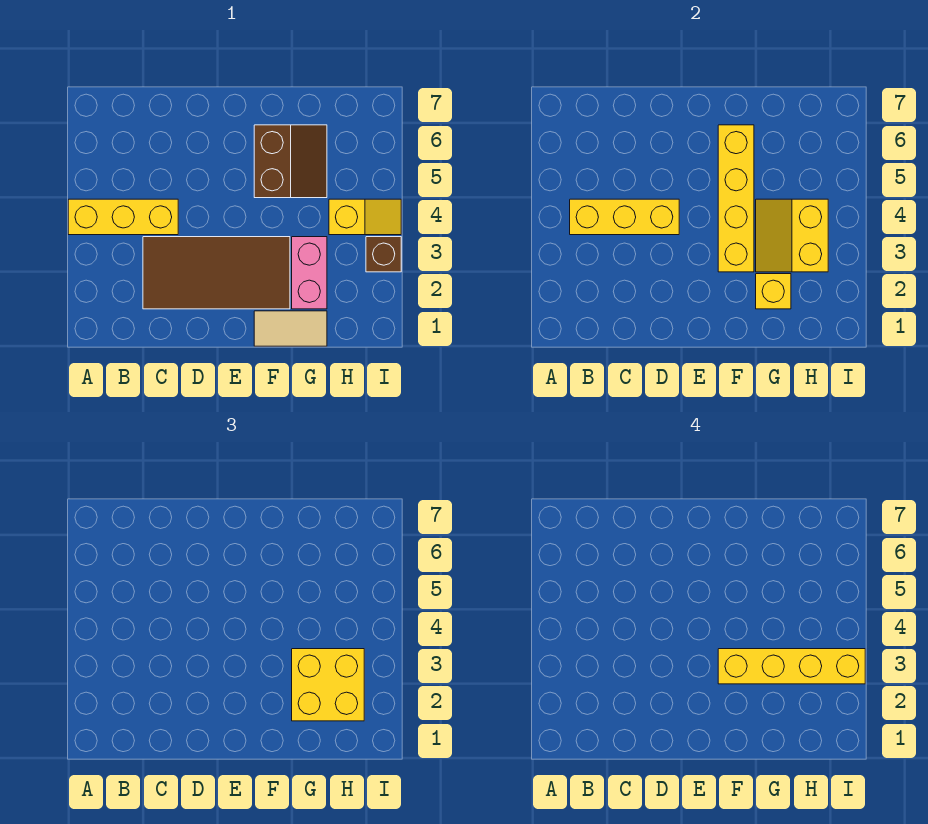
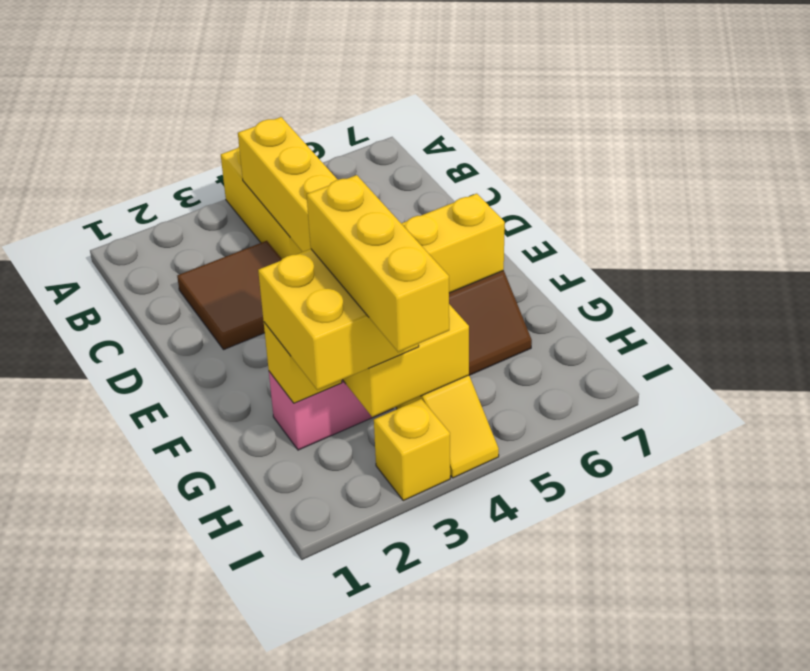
brown tile C2:F3 level 1 -> brown tile C2:D3 level 1
tan tile F1:G1 level 1 -> none
yellow brick F3:I3 level 4 -> yellow brick G3:I3 level 4
brown brick I3 level 1 -> yellow brick I3 level 1

